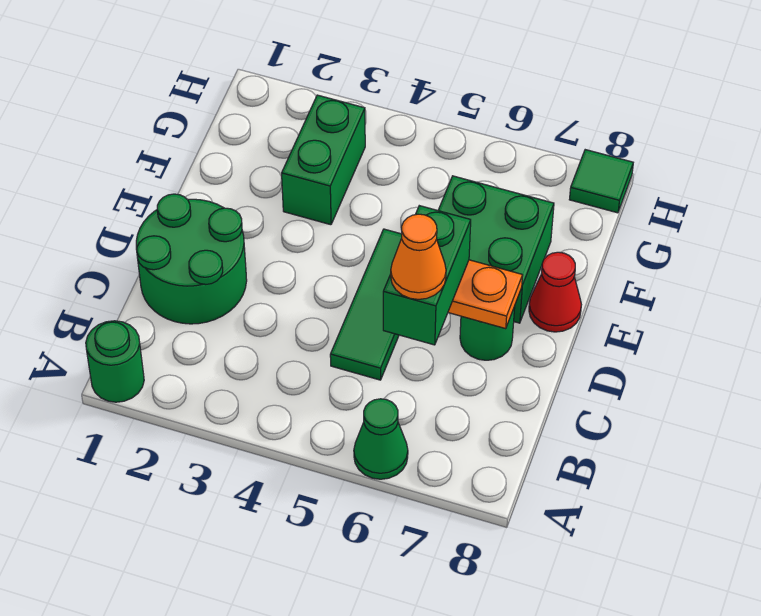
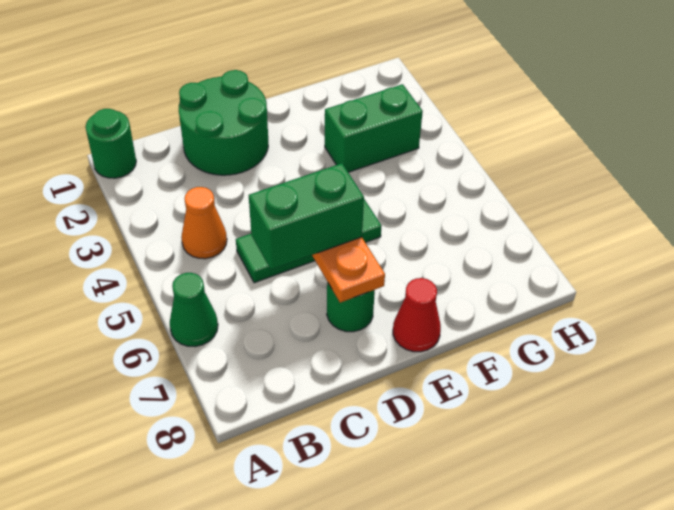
orange cone C6 level 4 -> orange cone B4 level 1
green brick E6:F7 level 1 -> none
green tile H8 level 1 -> none

